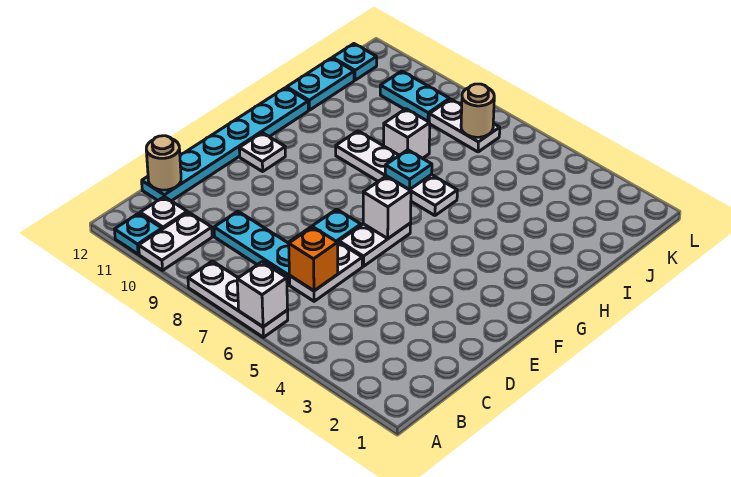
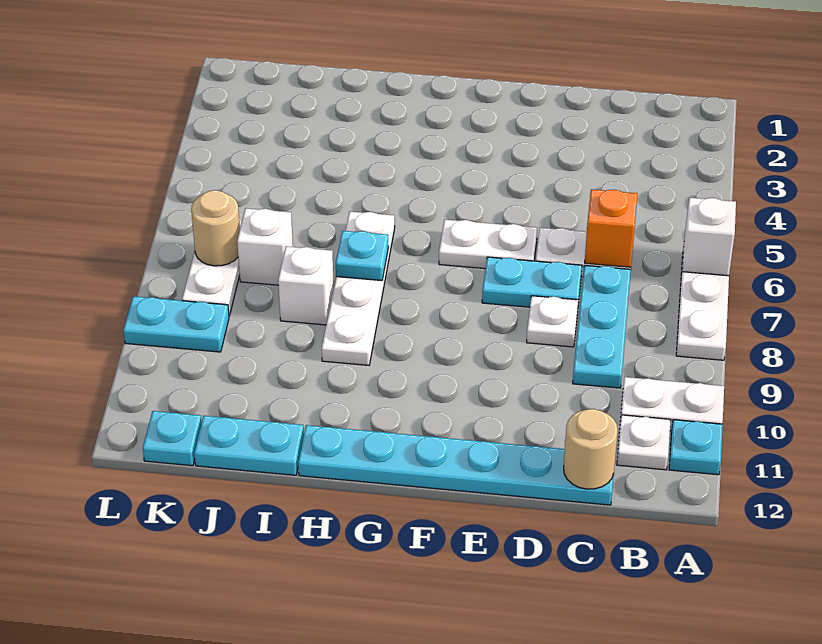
white brick F6 level 2 -> white brick J7 level 1
white plate F11 level 1 -> white plate D8 level 1
cyan plate K9:K10 level 1 -> cyan plate K9:L9 level 1

